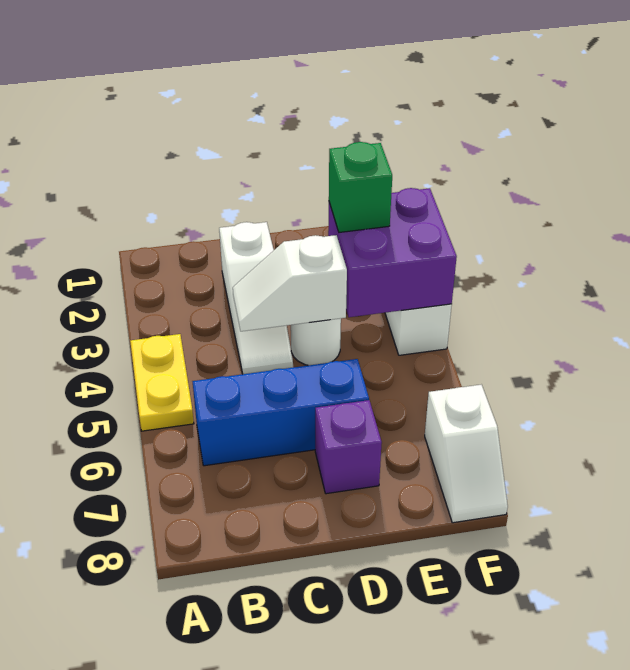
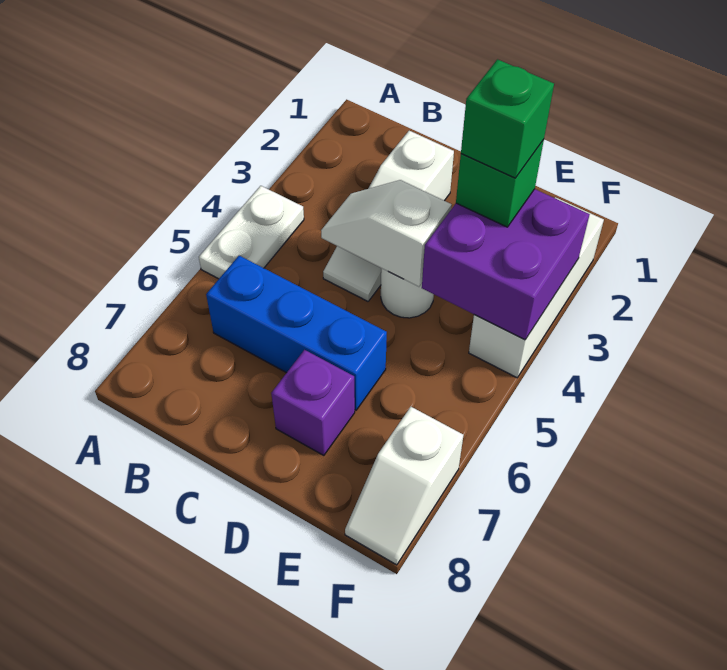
yellow plate A4:A5 level 1 -> white plate A4:A5 level 1
none -> green brick E3 level 4

